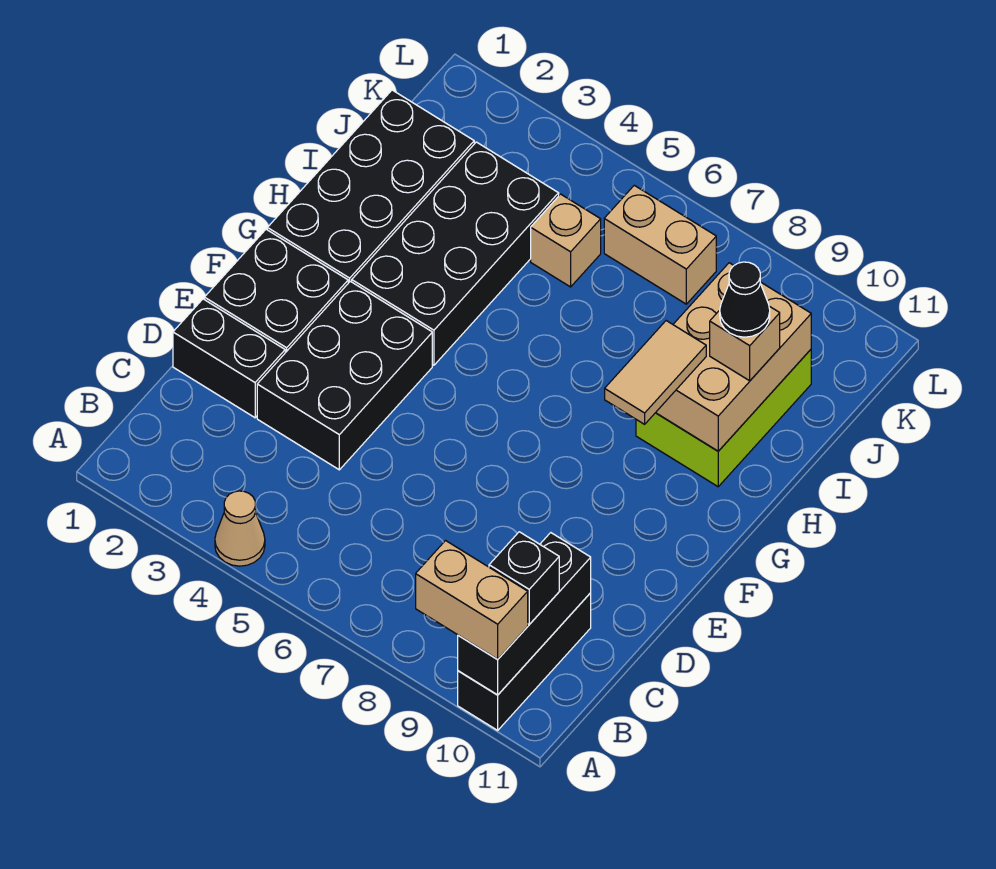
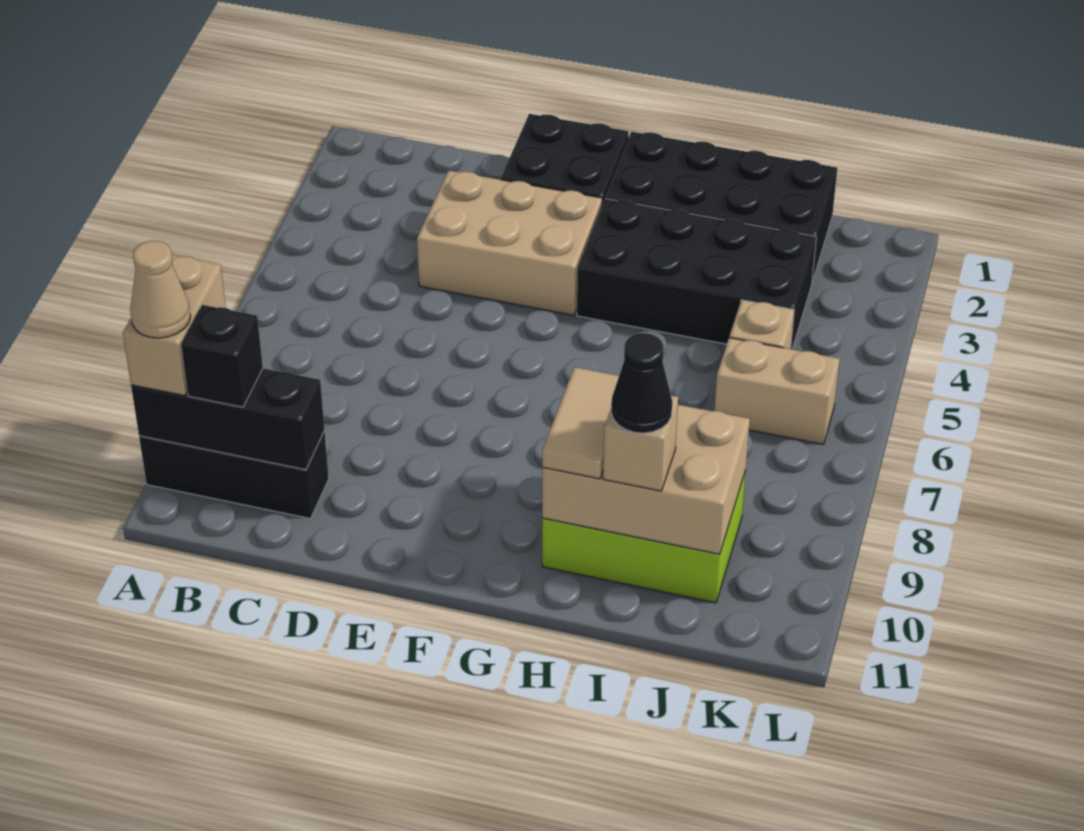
tan cone A4 level 1 -> tan cone A10 level 4
black brick D1:D2 level 1 -> none
black brick D3:F4 level 1 -> tan brick D3:F4 level 1
tan tile G9:H9 level 3 -> tan tile H9:H10 level 3
tan brick K6:K7 level 1 -> tan brick J6:K6 level 1

